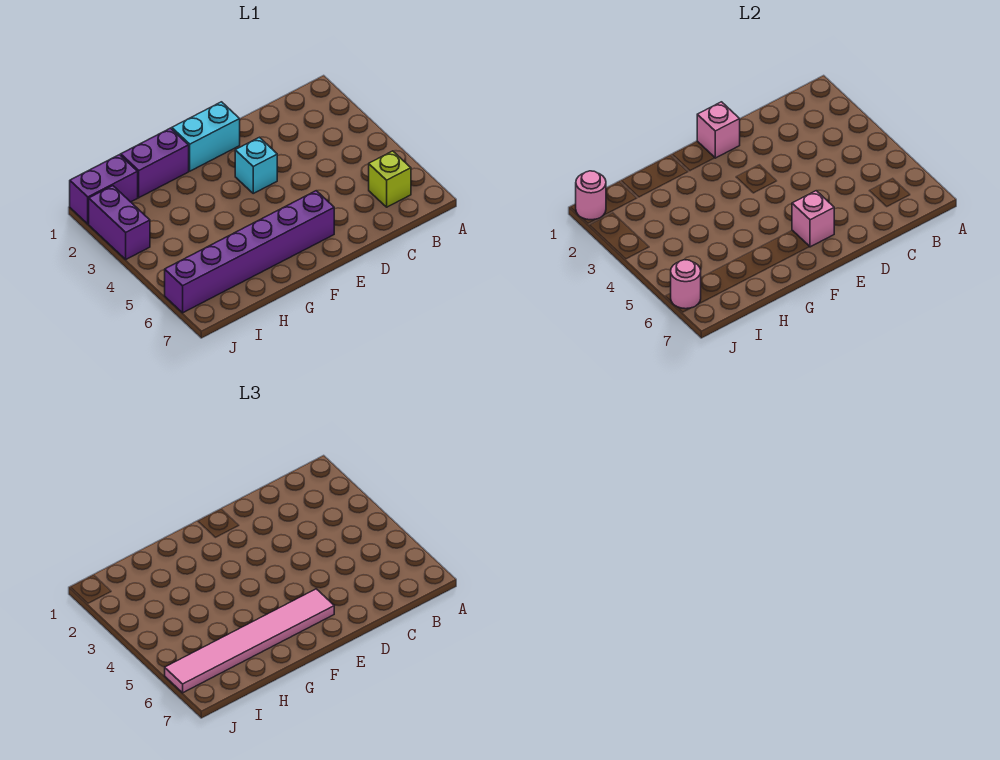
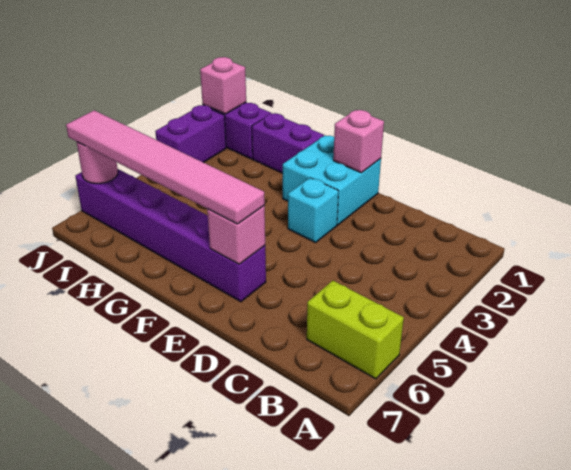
lime brick B6 level 1 -> lime brick A6:B6 level 1
cyan brick E1:F1 level 1 -> cyan brick E1:F2 level 1
pink round brick J1 level 2 -> pink brick J1 level 2

